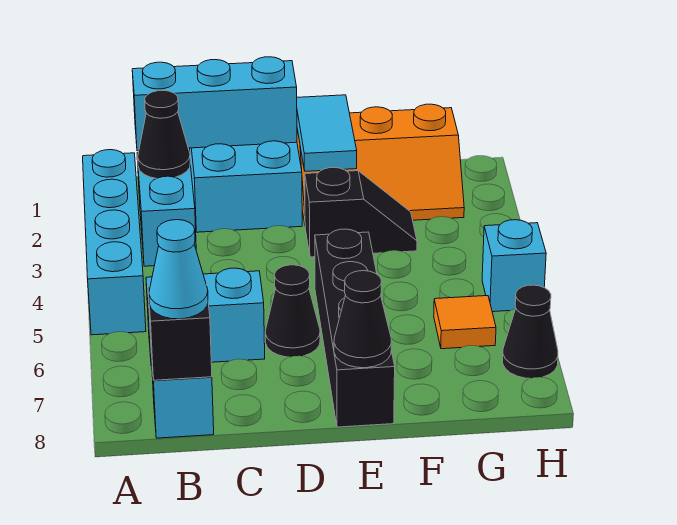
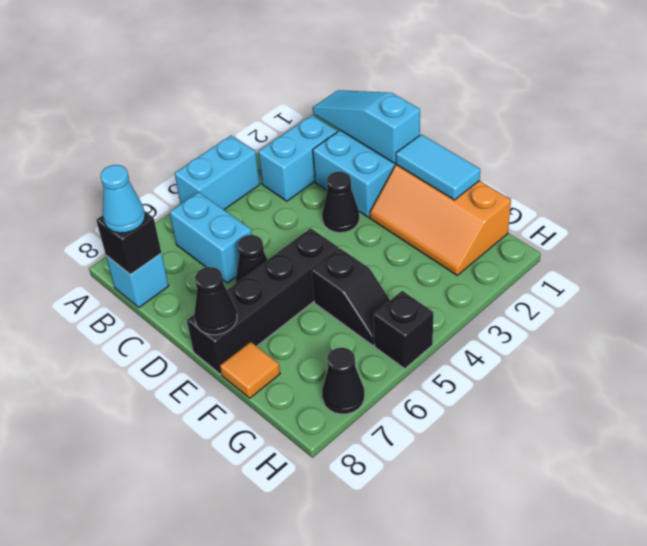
cyan brick A2:A5 level 1 -> cyan brick A4:A5 level 1
cyan brick B1:D1 level 2 -> cyan slope B1:D1 level 2 top D
black cone B2 level 2 -> black cone D3 level 1
cyan tile E1:E2 level 2 -> cyan tile E1:F1 level 2
black slope E3:F3 level 1 top E -> black slope F5:G5 level 1 top F
orange tile G6 level 1 -> orange tile F8 level 1
cyan brick H5 level 1 -> black brick H5 level 1

